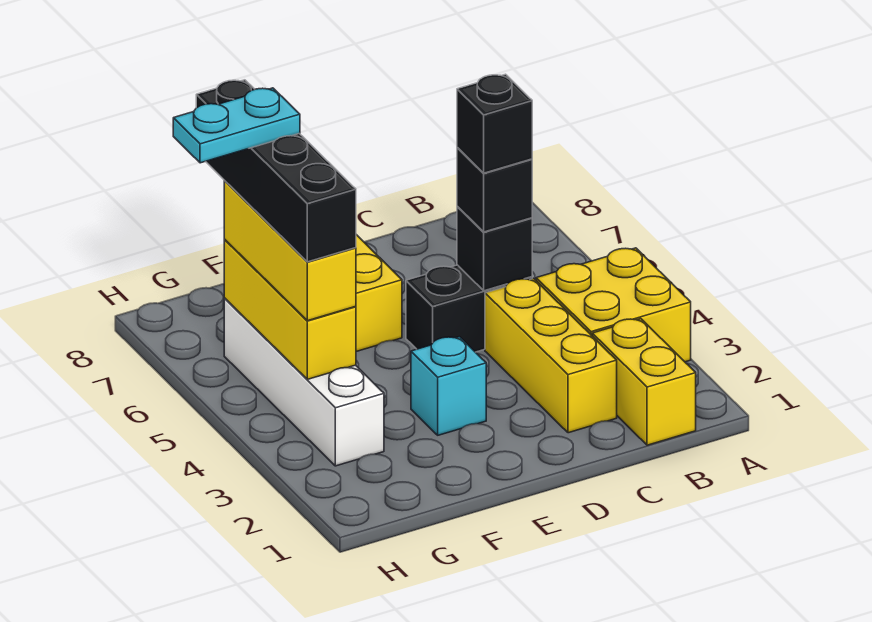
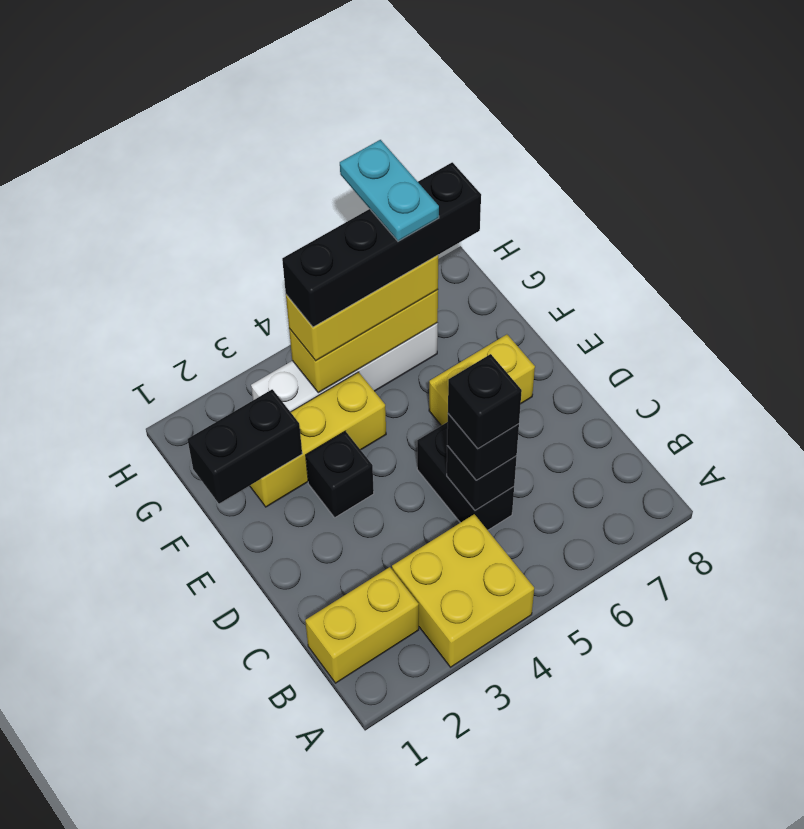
yellow brick C2:C4 level 1 -> yellow brick F2:F4 level 1
cyan brick E3 level 1 -> black brick E3 level 1
none -> black brick F1:F2 level 2

